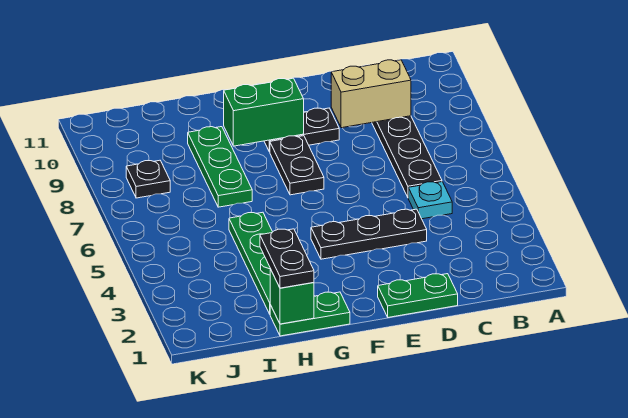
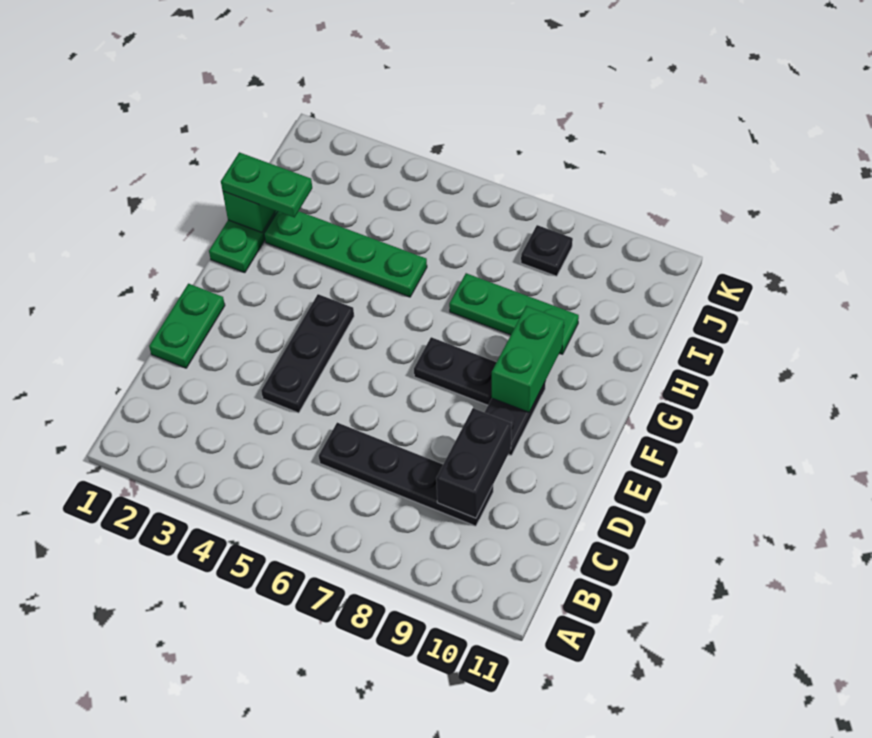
cyan plate C5 level 1 -> none
tan brick C9:D9 level 2 -> black brick C9:D9 level 2
black plate H1:H2 level 3 -> green plate H1:H2 level 3

